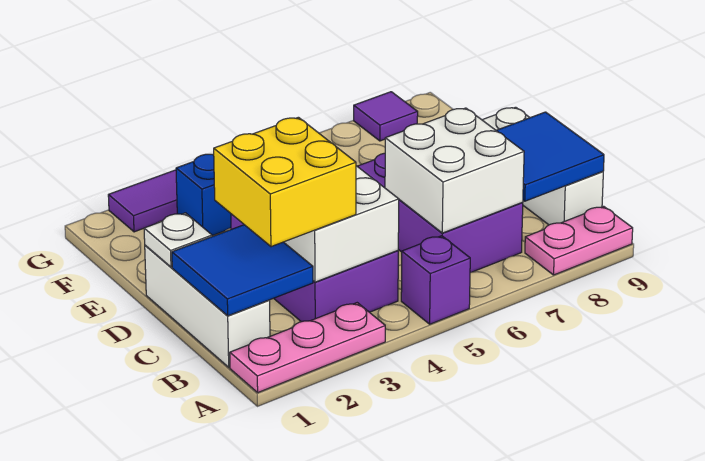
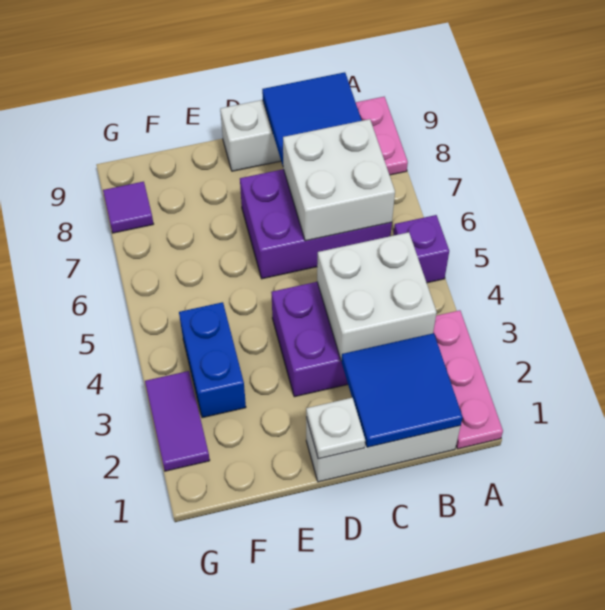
yellow brick B2:C3 level 3 -> none

